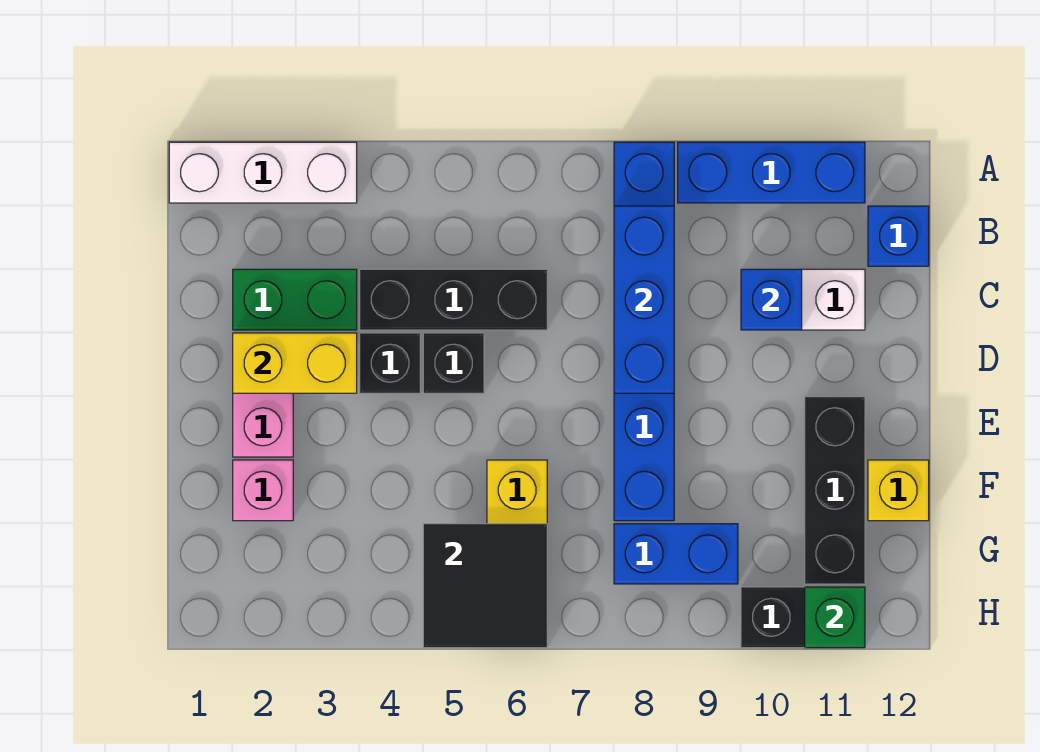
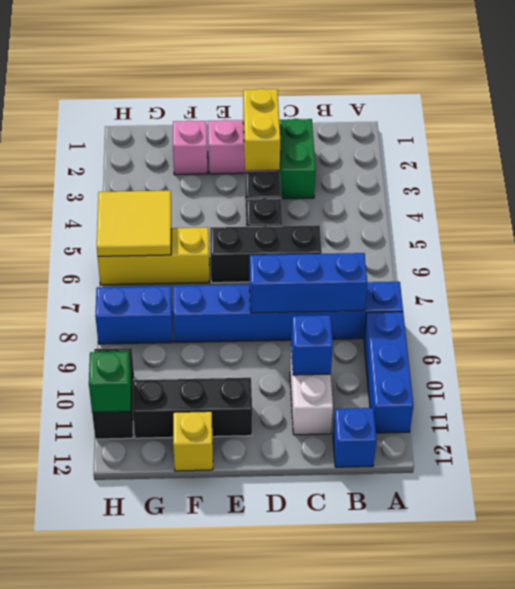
white brick A1:A3 level 1 -> none
black brick C4:C6 level 1 -> black brick C6:E6 level 1
black tile G5:H6 level 2 -> yellow tile G5:H6 level 2
blue brick G8:G9 level 1 -> blue brick G8:H8 level 1

